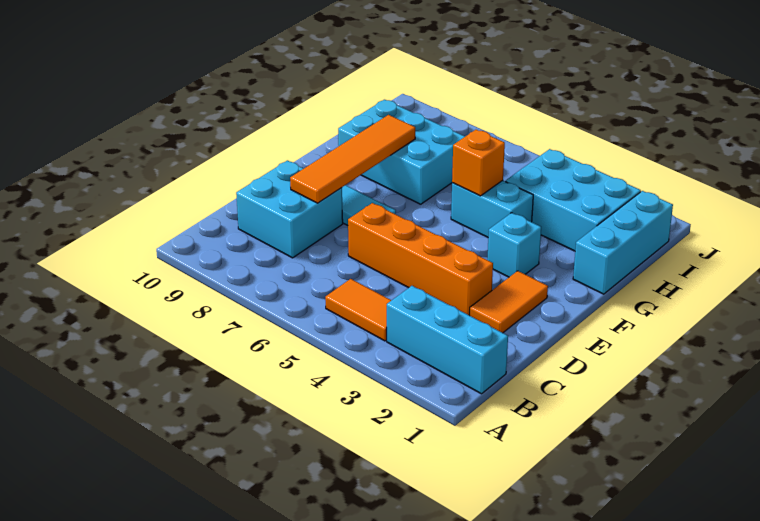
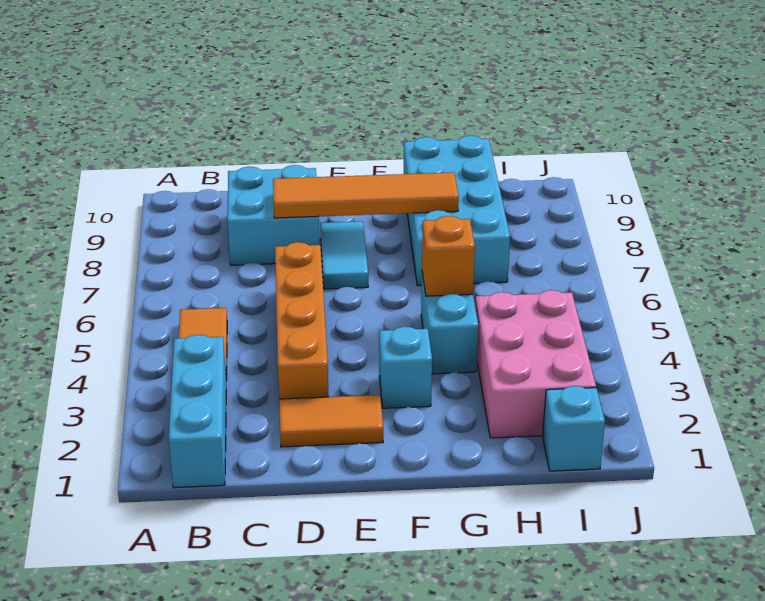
cyan brick G1:I1 level 1 -> cyan brick I1 level 1
cyan brick G7:H9 level 1 -> cyan brick G7:H10 level 1
cyan brick H2:I4 level 1 -> pink brick H2:I4 level 1

